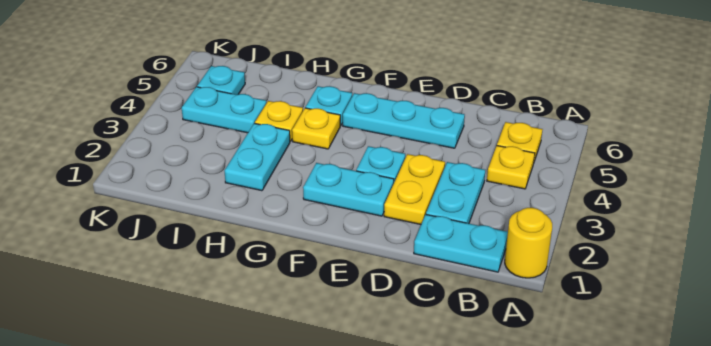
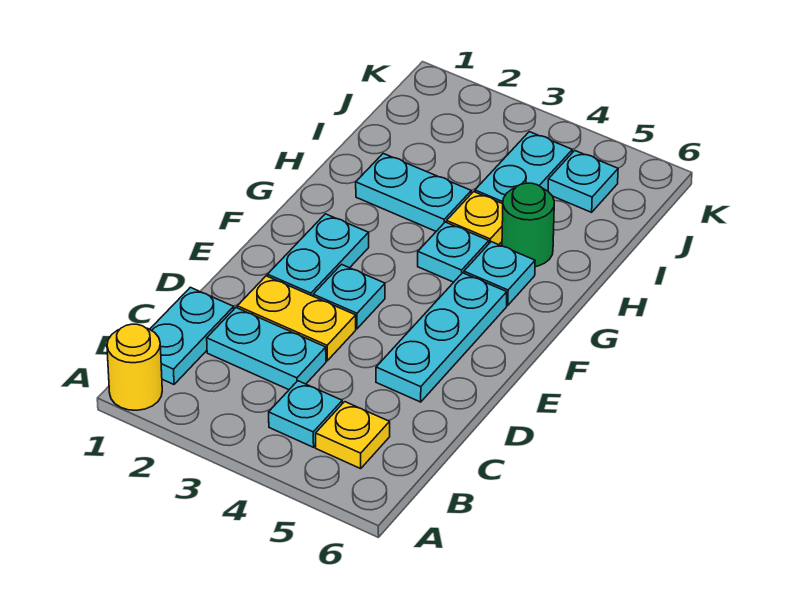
yellow plate B4 level 1 -> cyan plate B4 level 1
yellow plate G4 level 1 -> cyan plate G4 level 1
none -> green round brick H5 level 1

